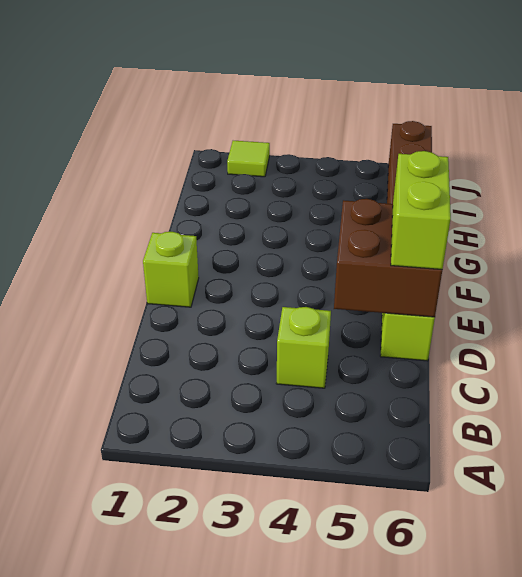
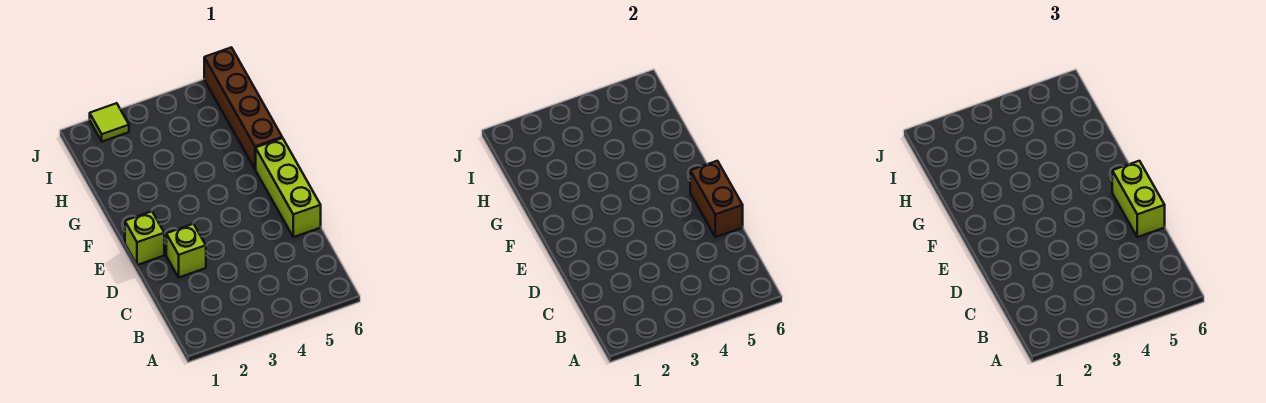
lime brick C4 level 1 -> lime brick D2 level 1
brown brick D5:E6 level 2 -> brown brick D6:E6 level 2

